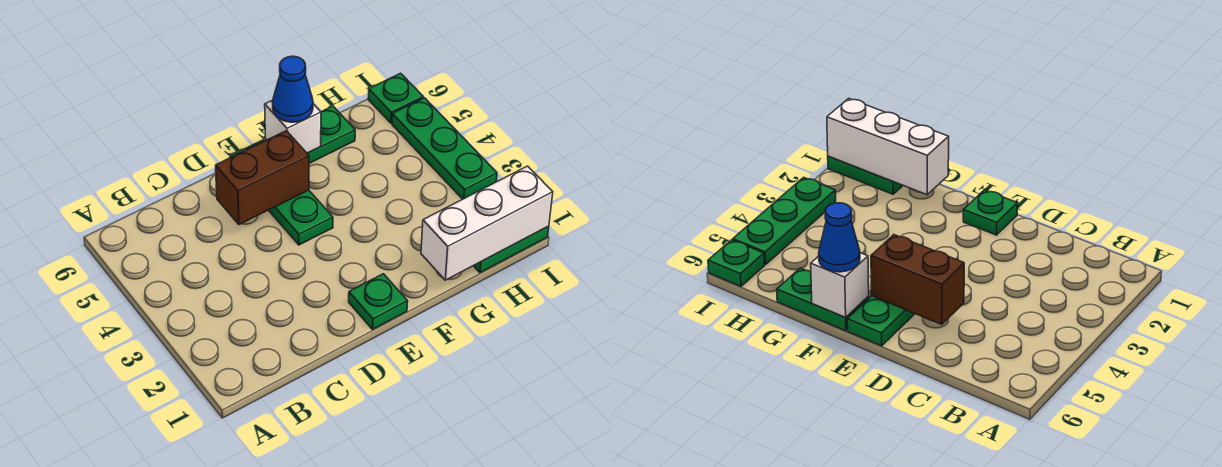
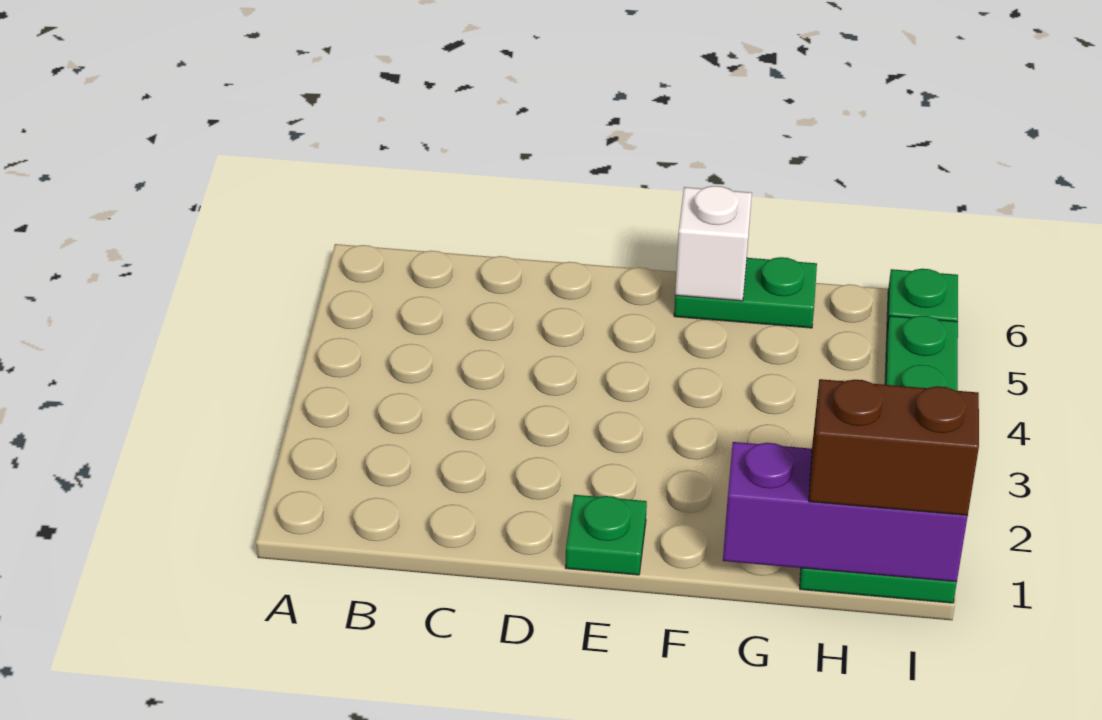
brown brick D5:E5 level 2 -> brown brick H1:I1 level 3
green plate E4:E6 level 1 -> none
blue cone F6 level 3 -> none
white brick G1:I1 level 2 -> purple brick G1:I1 level 2

